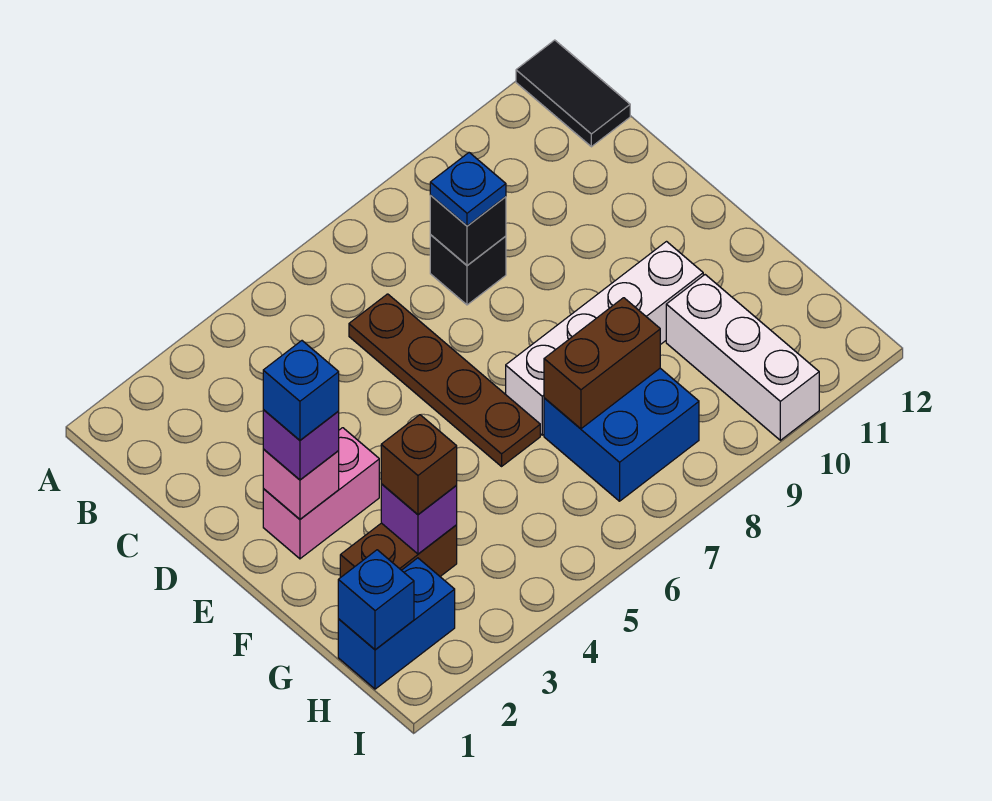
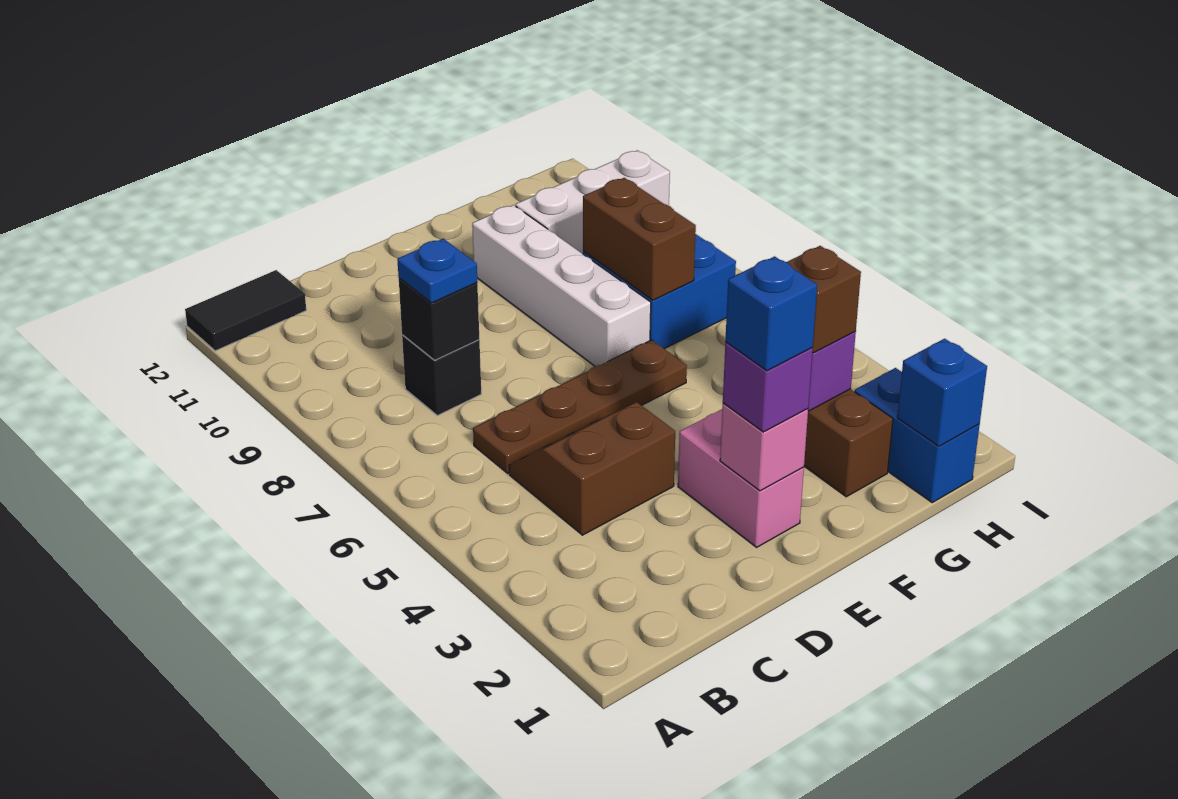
none -> brown slope C4:D5 level 1 top 4

